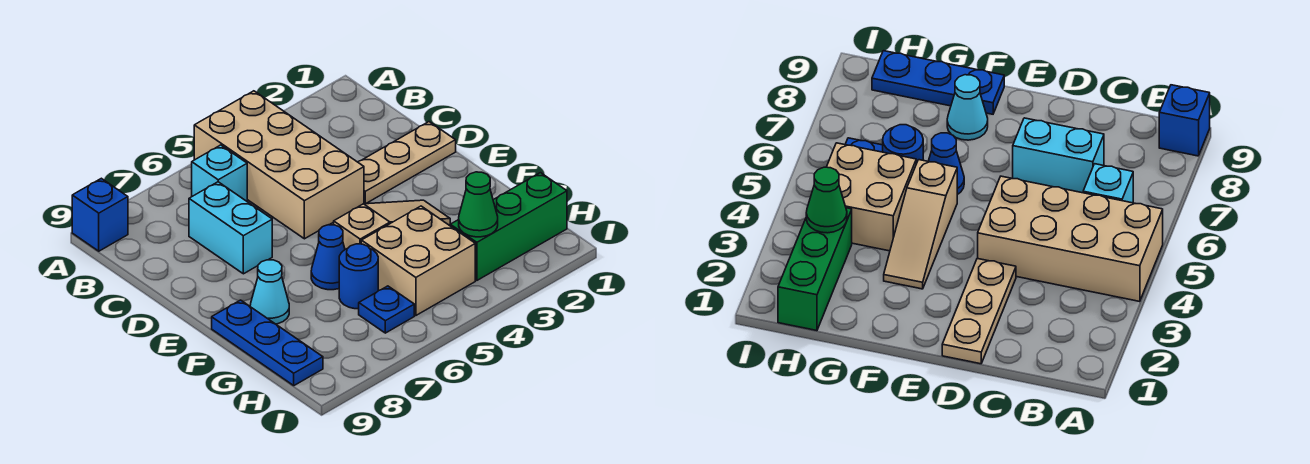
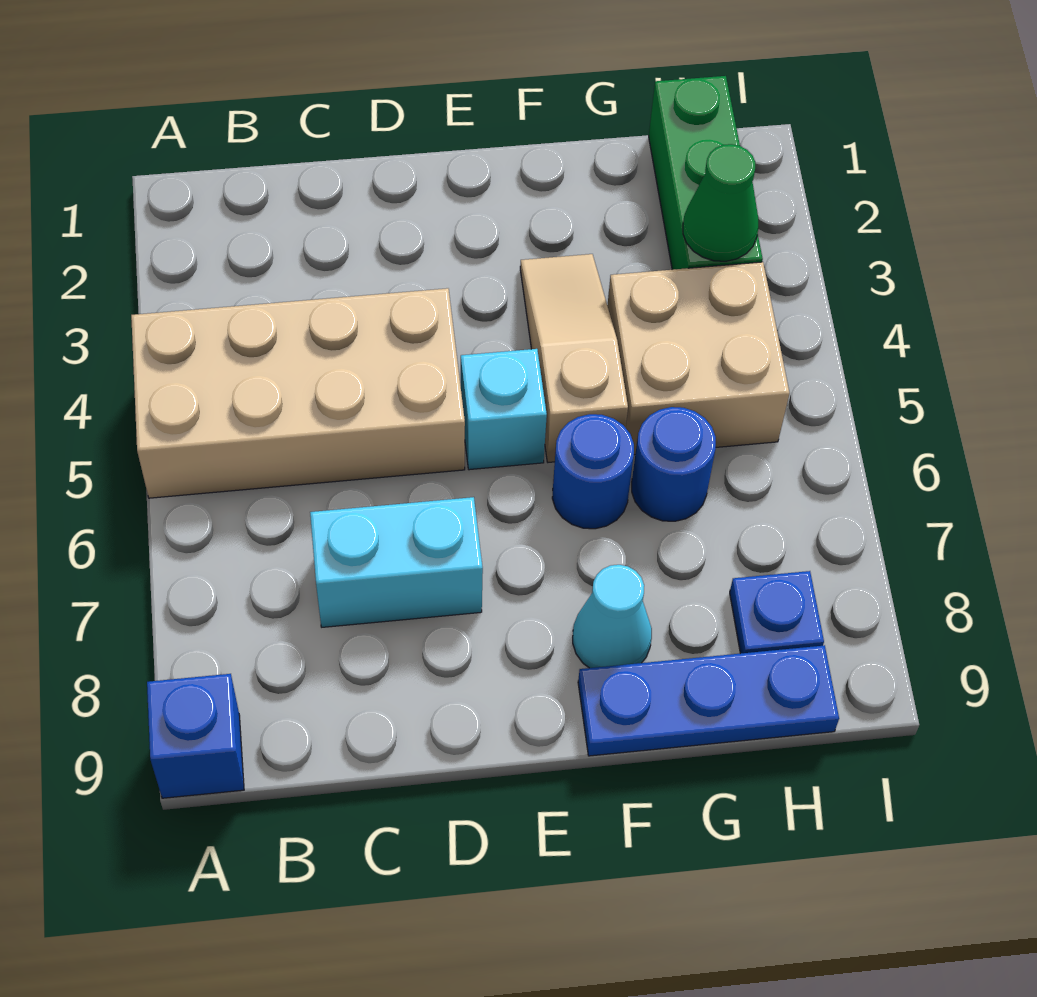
cyan brick B6 level 1 -> cyan brick E5 level 1
tan plate D1:D3 level 1 -> none
blue cone F6 level 1 -> blue round brick F6 level 1
blue plate H6 level 1 -> blue plate H8 level 1

